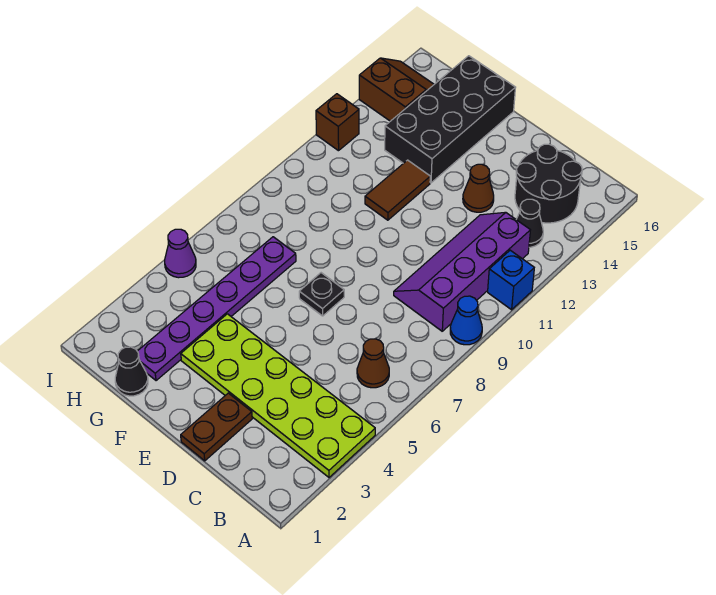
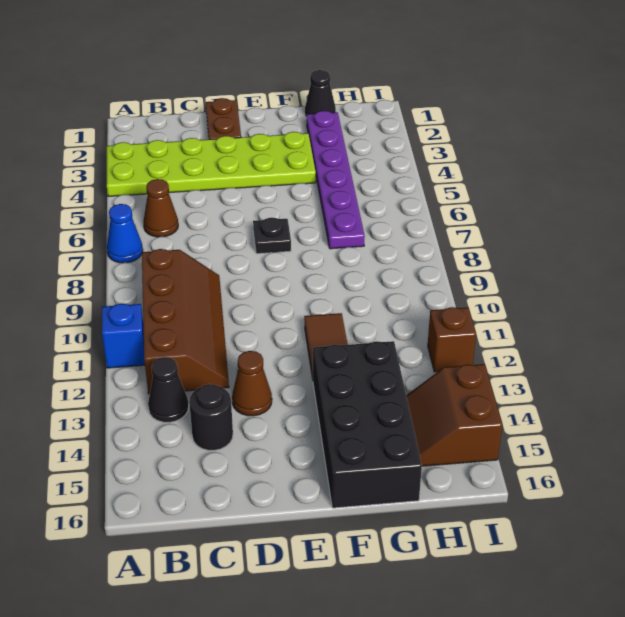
blue cone A9 level 1 -> blue cone A7 level 1
purple slope B9:C12 level 1 top B -> brown slope B9:C12 level 1 top B
black round brick B14:C15 level 1 -> black round brick C14 level 1
brown slope H14:I15 level 1 top 14 -> brown slope H14:I15 level 1 top I
purple cone I5 level 1 -> none

